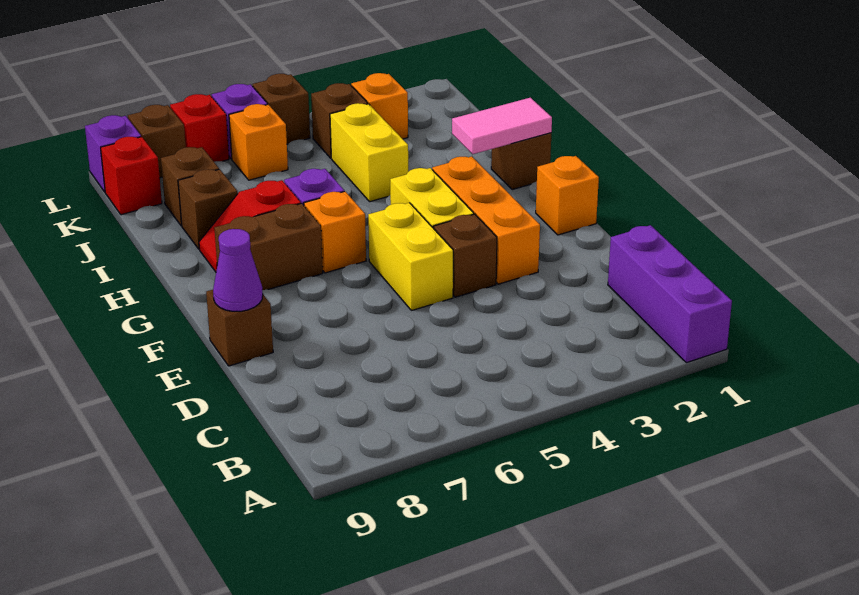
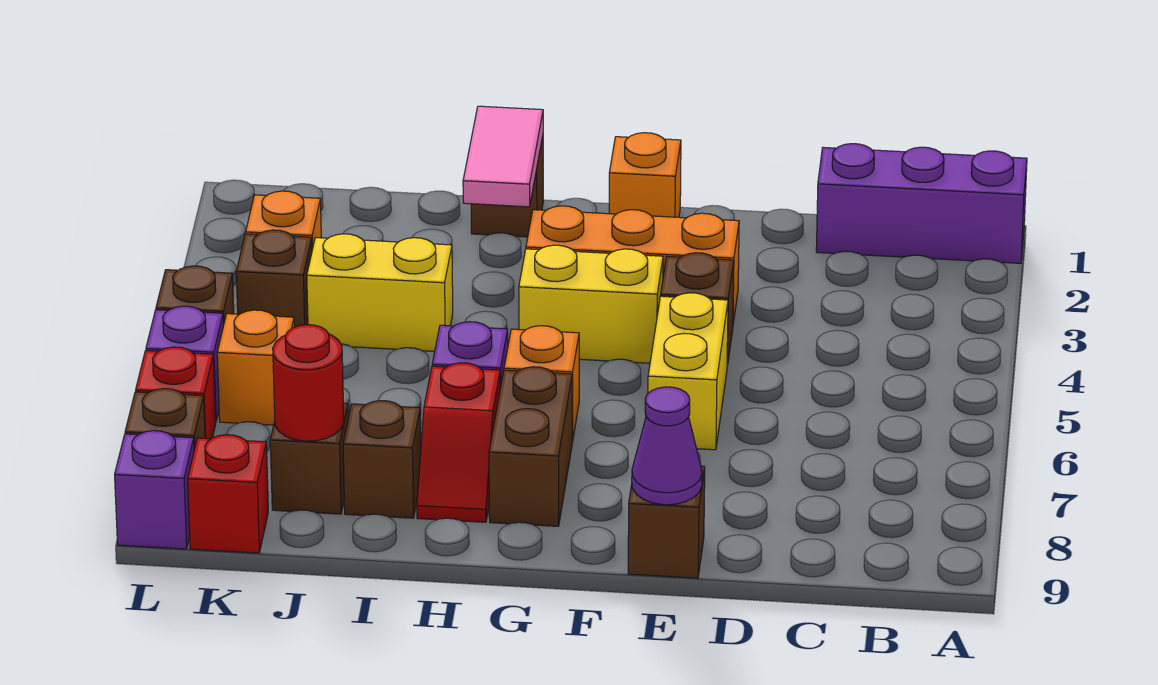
yellow brick E5:F5 level 1 -> yellow brick E5:E6 level 1
none -> red round brick J8 level 2

